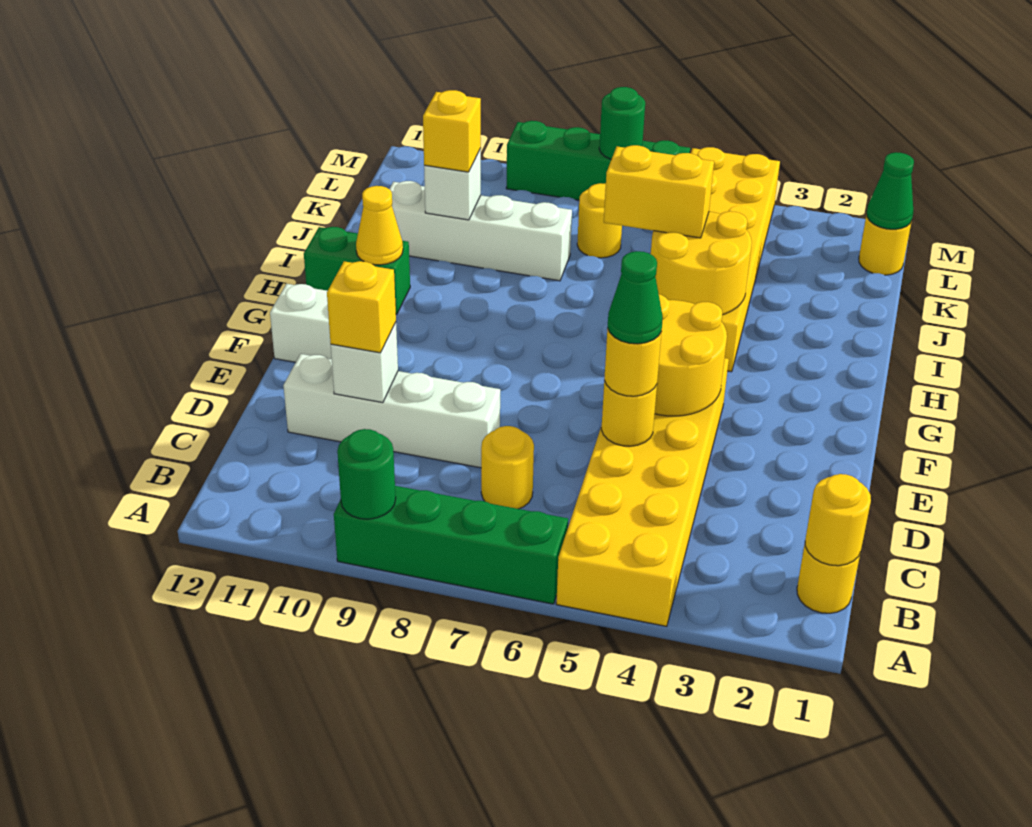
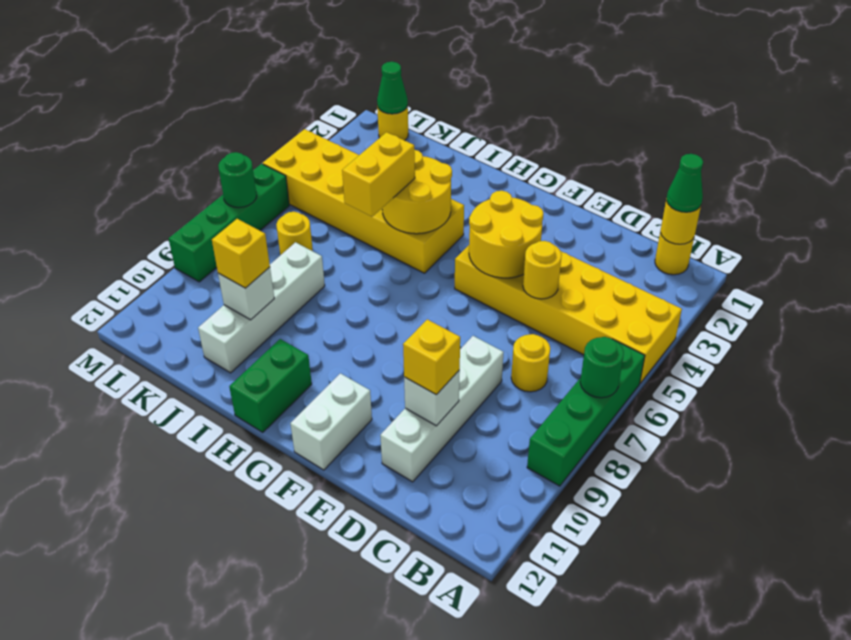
green round brick A9 level 2 -> green round brick A7 level 2
yellow round brick D5 level 3 -> none
green cone D5 level 4 -> green cone B1 level 3
yellow cone H11 level 2 -> none

